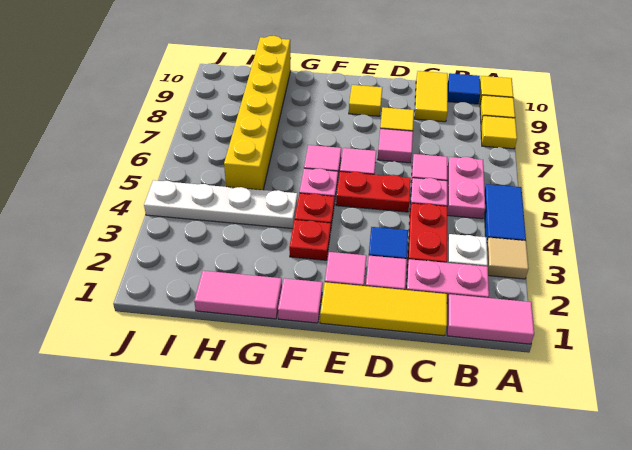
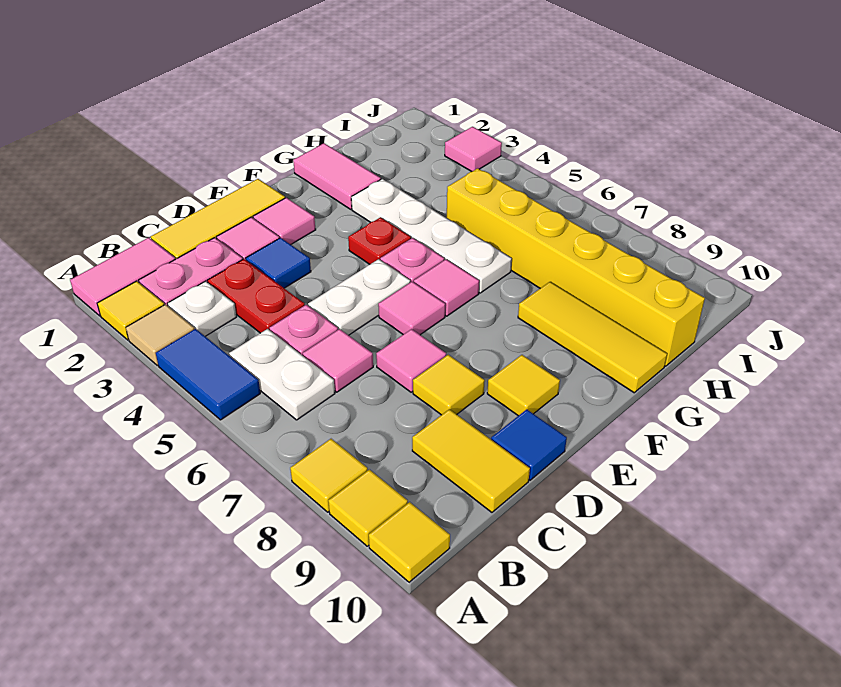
none -> yellow tile A2 level 1
pink plate B5:B6 level 1 -> white plate B5:B6 level 1
blue tile B10 level 1 -> blue tile D10 level 1
red plate D5:E5 level 1 -> white plate D5:E5 level 1
pink tile F1 level 1 -> pink tile J3 level 1
red plate F3 level 1 -> none
pink tile G1:H1 level 1 -> pink tile G1:G2 level 1
white plate G4:J4 level 1 -> white plate G3:G6 level 1
none -> yellow tile G8:G10 level 1

